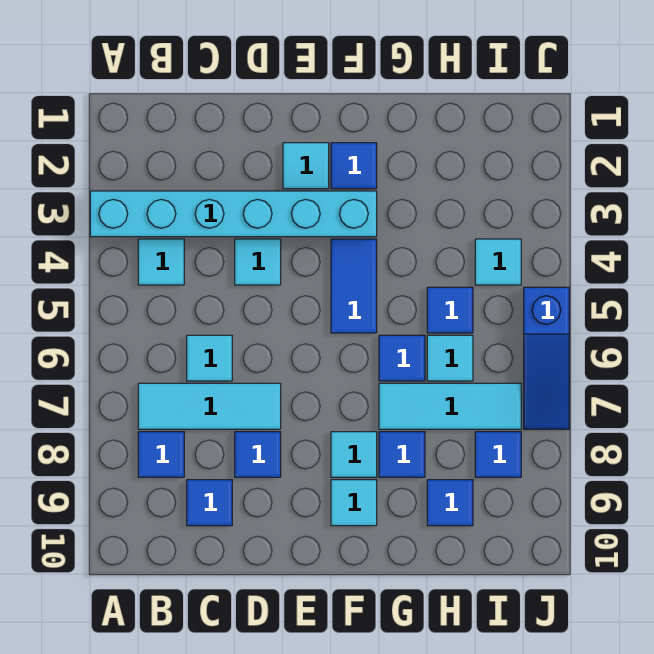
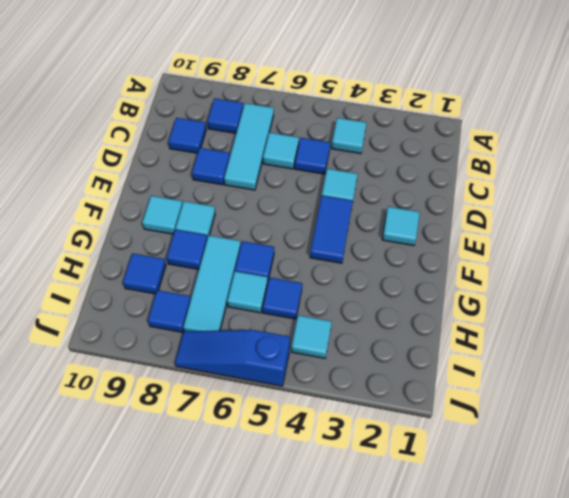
cyan brick A3:F3 level 1 -> none
blue tile F2 level 1 -> blue tile C5 level 1
blue tile F4:F5 level 1 -> blue tile E4:F4 level 1

